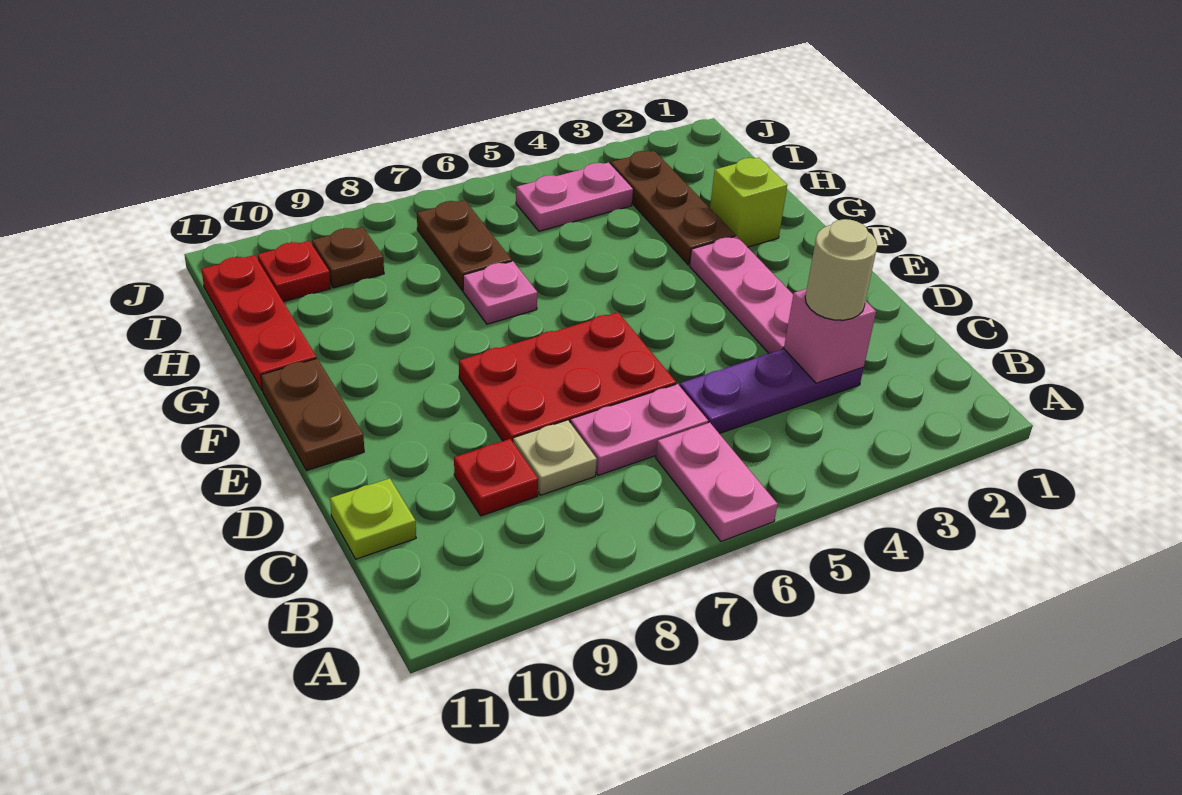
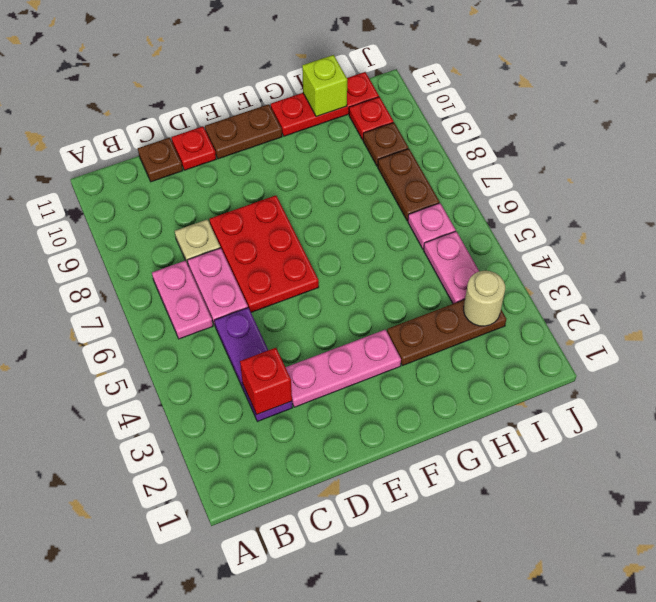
pink plate A6:B6 level 1 -> pink plate B6:B7 level 1
pink brick C3 level 2 -> red brick C3 level 2
tan round brick C3 level 3 -> tan round brick I3 level 2
red plate C9 level 1 -> red plate D11 level 1
lime plate C11 level 1 -> brown plate C11 level 1
lime brick G2 level 1 -> lime brick H11 level 2
pink plate G7 level 1 -> pink plate I6 level 1
brown plate H7:I7 level 1 -> brown plate I7:I8 level 1

